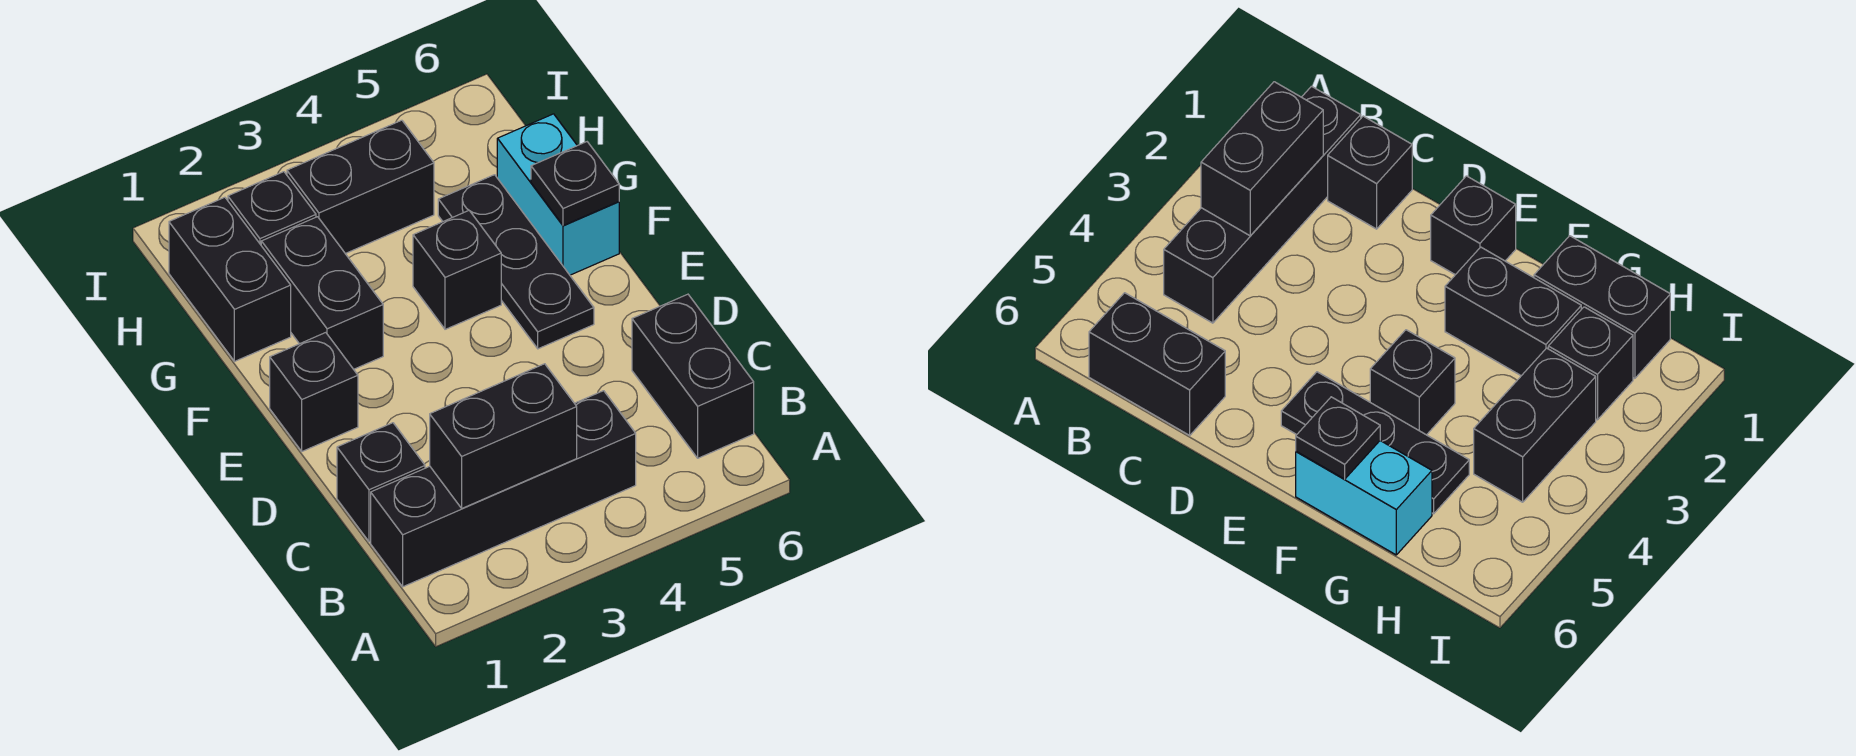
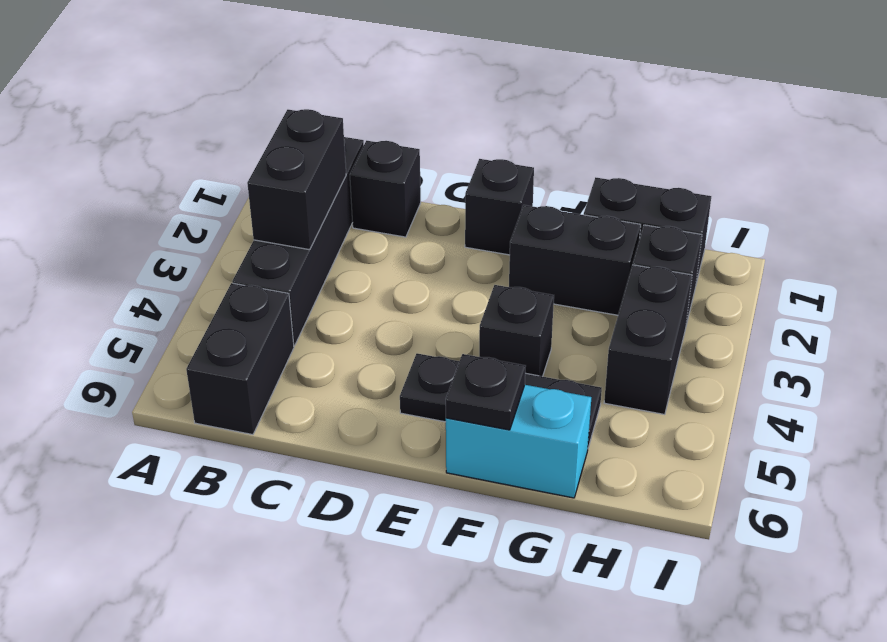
black brick B6:C6 level 1 -> black brick B5:B6 level 1

